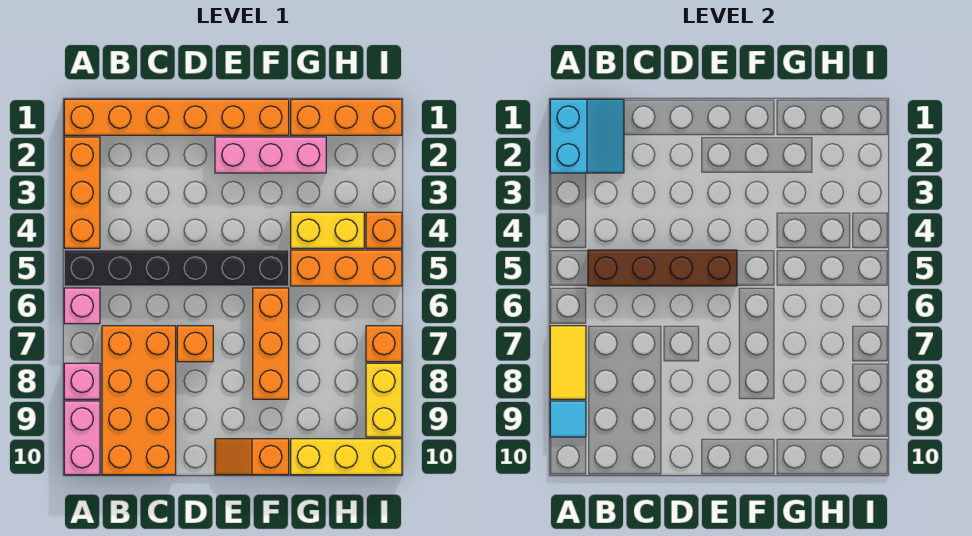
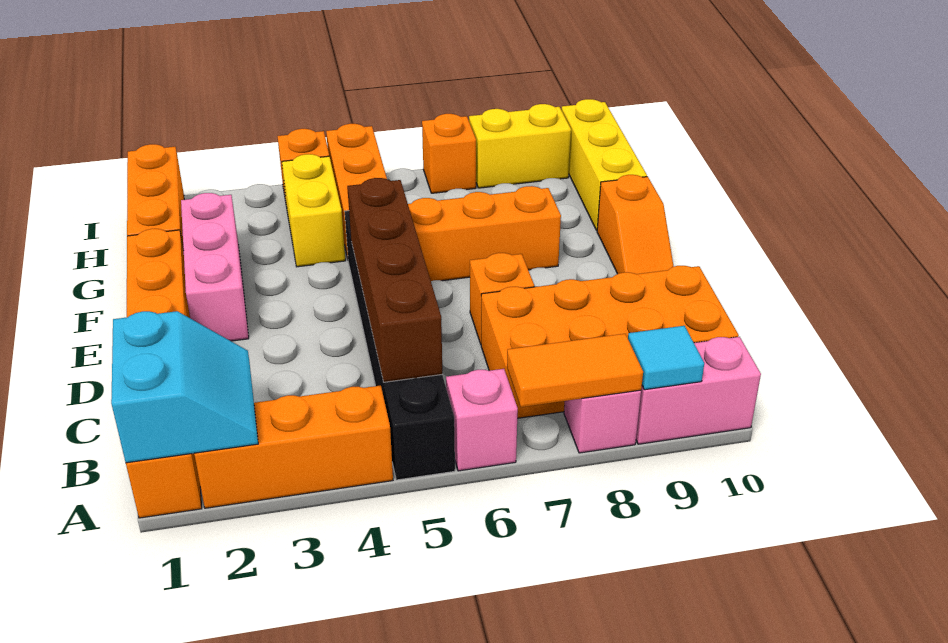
cyan slope A1:B2 level 2 top A -> cyan slope A1:B2 level 2 top 1
yellow tile A7:A8 level 2 -> orange tile A7:A8 level 2

